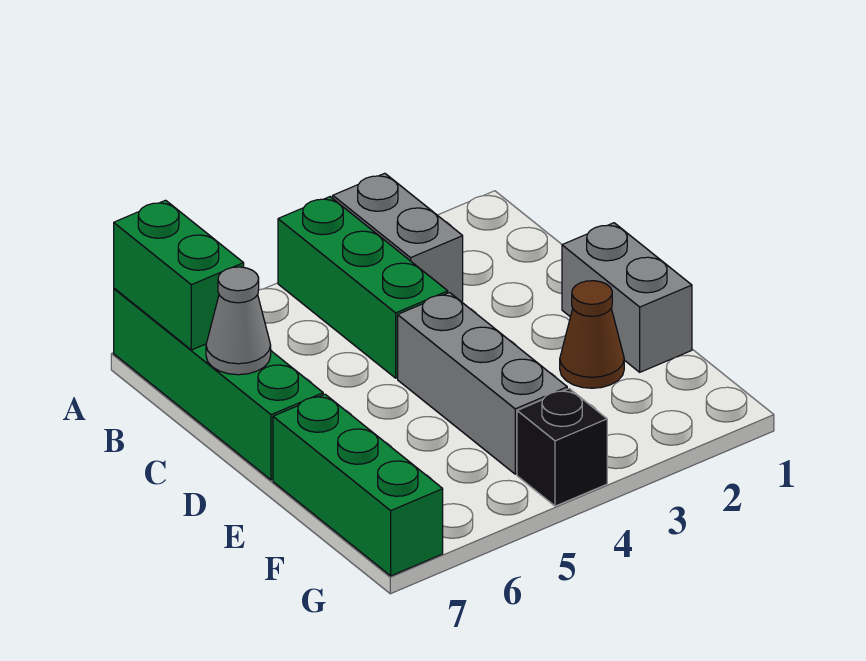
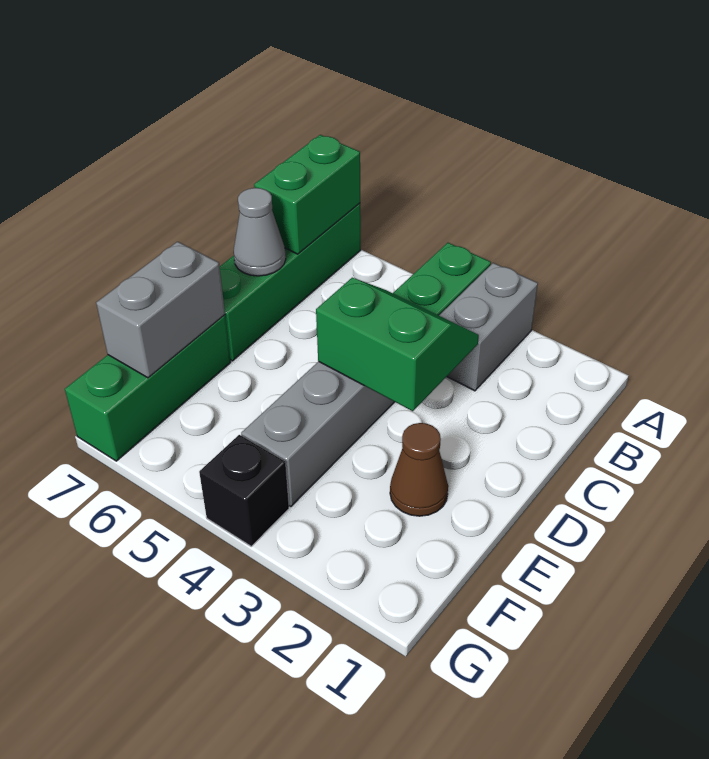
none -> green slope C3:D4 level 2 top D
grey brick D1:E1 level 1 -> grey brick E7:F7 level 2

